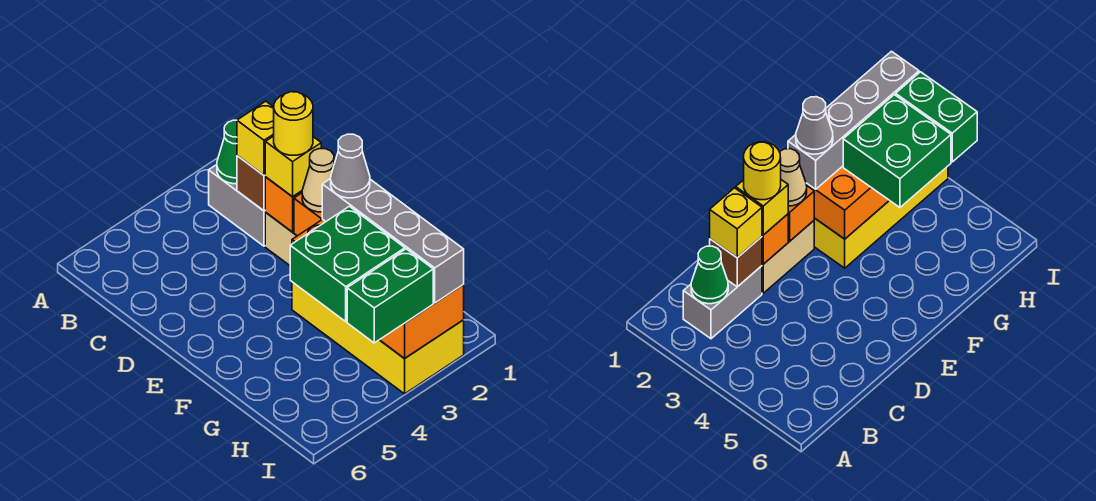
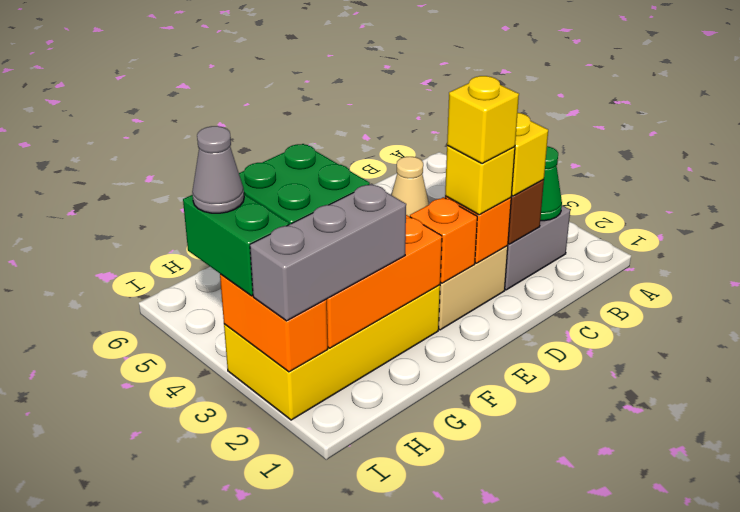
yellow round brick D2 level 4 -> yellow brick D2 level 4
tan cone E2 level 3 -> tan cone C5 level 1
grey brick F2:I2 level 3 -> grey brick G2:I2 level 3
grey cone F2 level 4 -> grey cone I4 level 4

